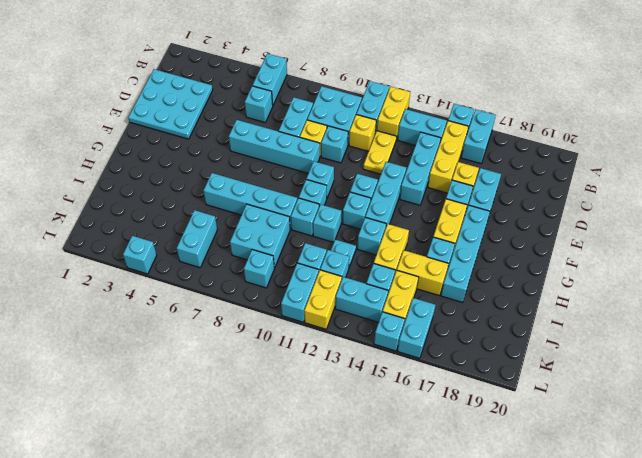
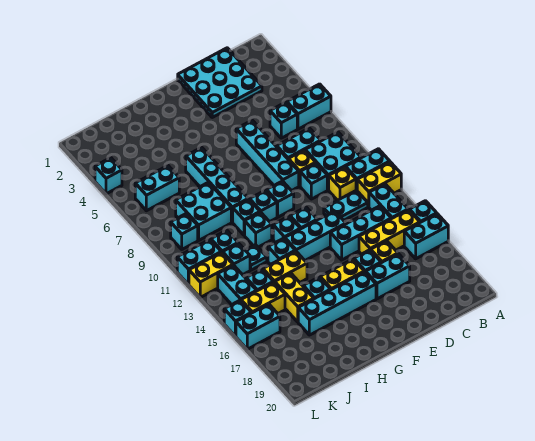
yellow plate C12:D12 level 1 -> cyan plate C12:D12 level 1

